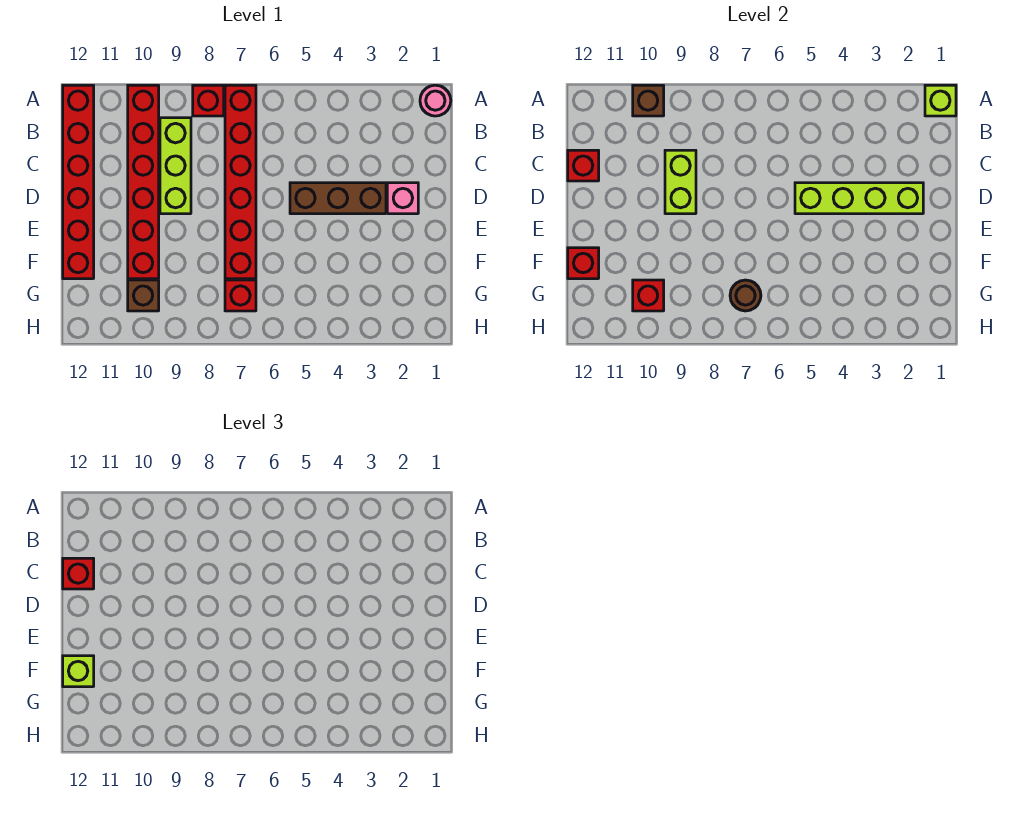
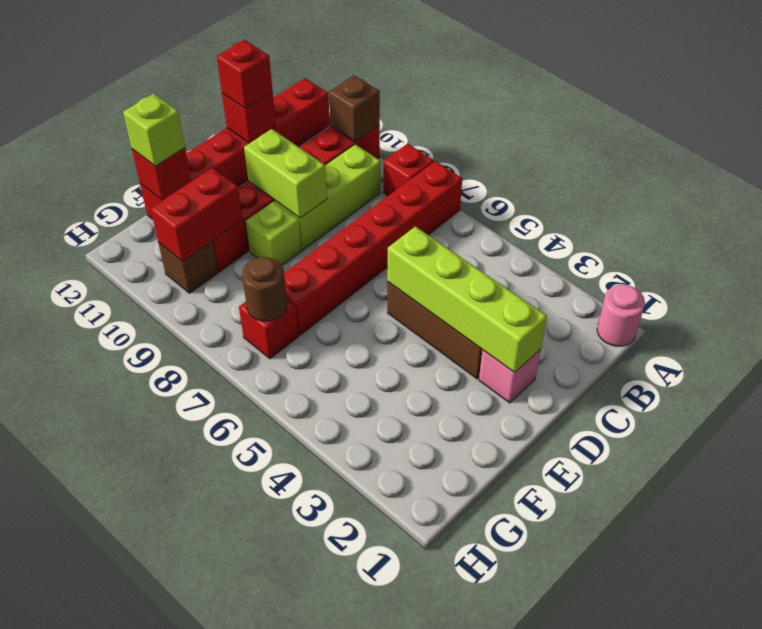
lime brick A1 level 2 -> lime brick E9 level 1
lime brick C9:D9 level 2 -> lime brick D9:D10 level 2
red brick G10 level 2 -> red brick F10:G10 level 2

